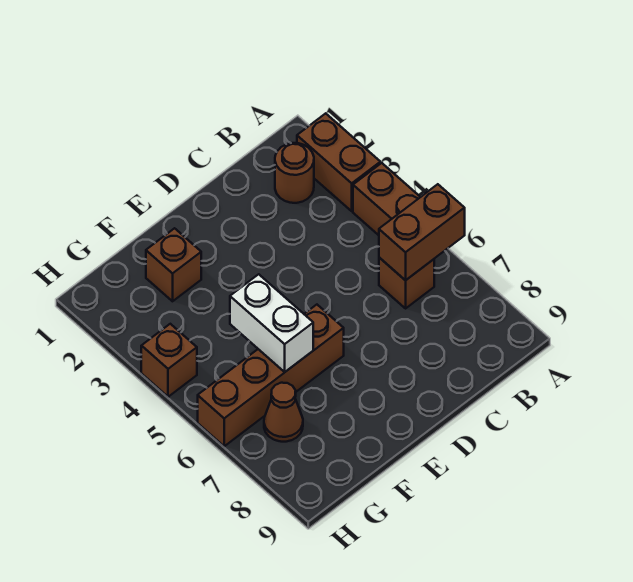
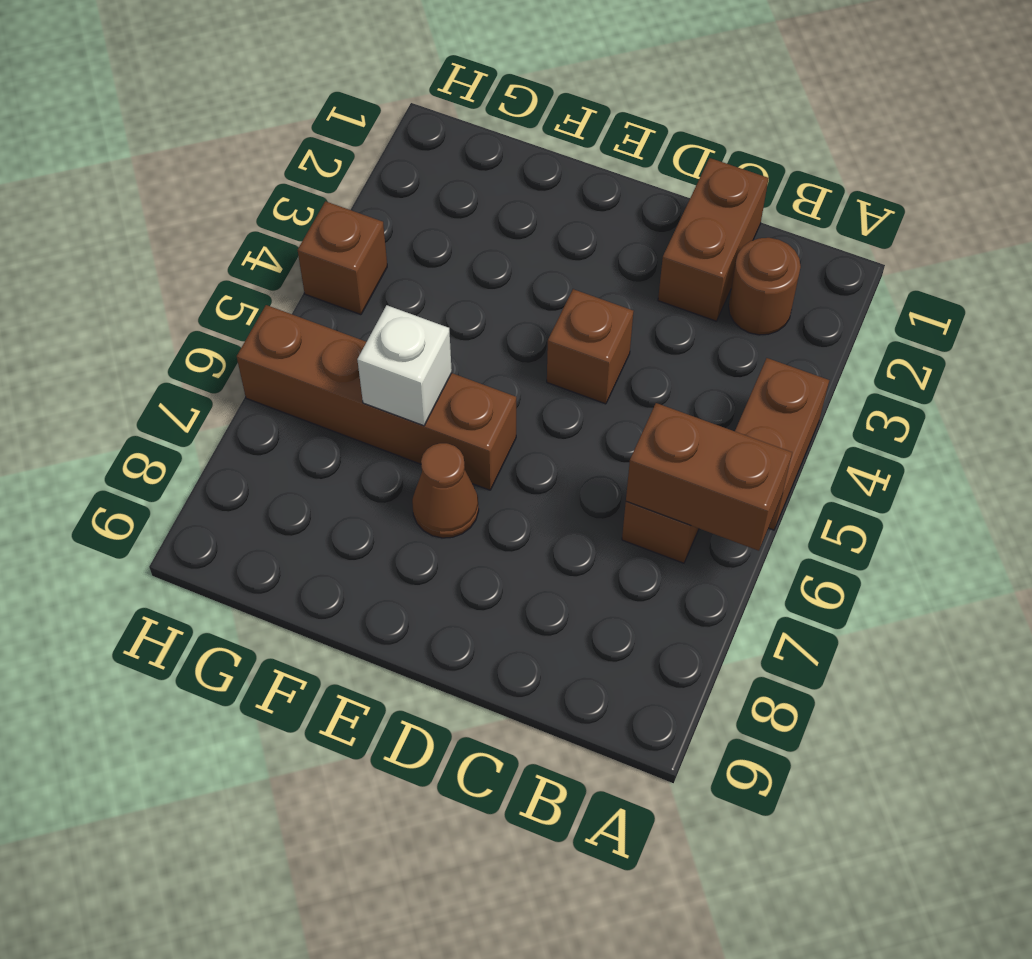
brown brick A2:A3 level 1 -> brown brick C1:C2 level 1
brown brick F2 level 1 -> brown brick D4 level 1
white brick F5:F6 level 2 -> white brick F6 level 2
brown cone G7 level 1 -> brown cone E7 level 1

